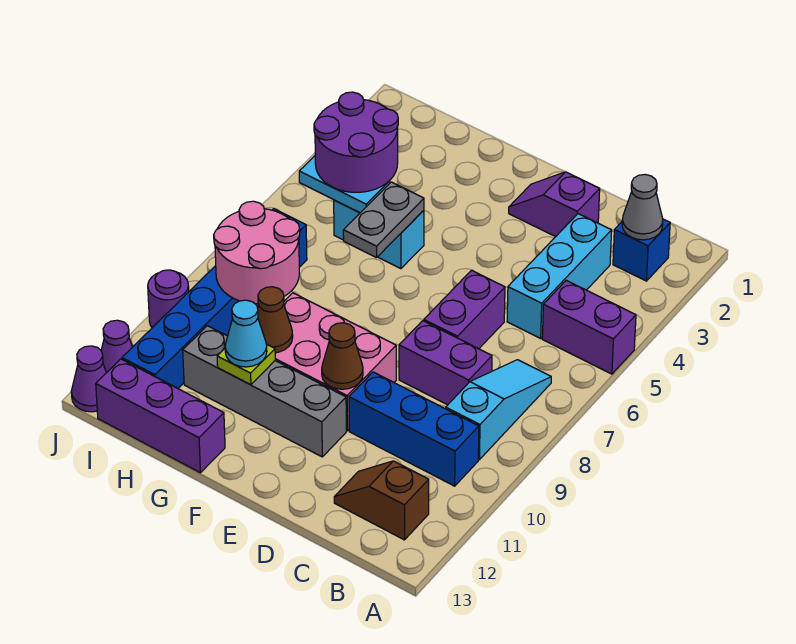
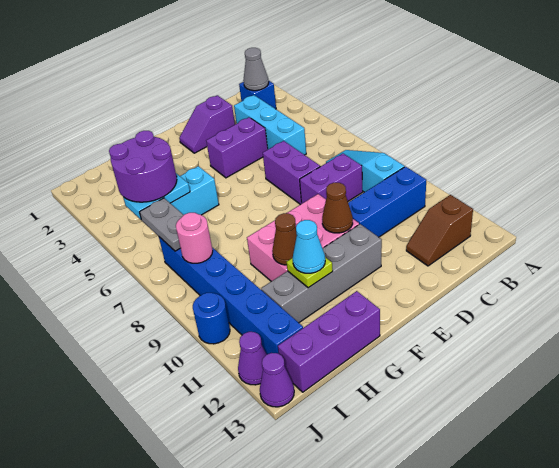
purple brick A5:B5 level 1 -> purple brick D4:E4 level 1
grey plate G5:G6 level 2 -> grey plate I6:I7 level 2
pink round brick H8:I9 level 2 -> pink round brick I8 level 2
purple round brick J10 level 1 -> blue round brick J10 level 1

